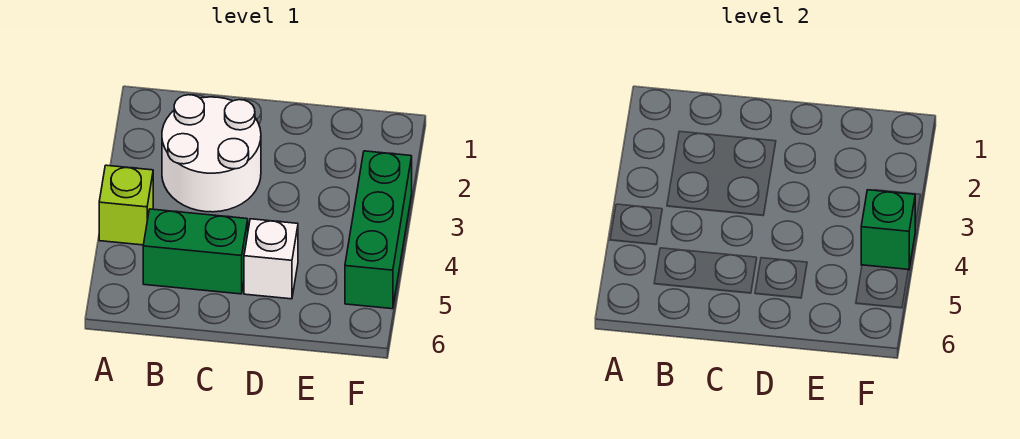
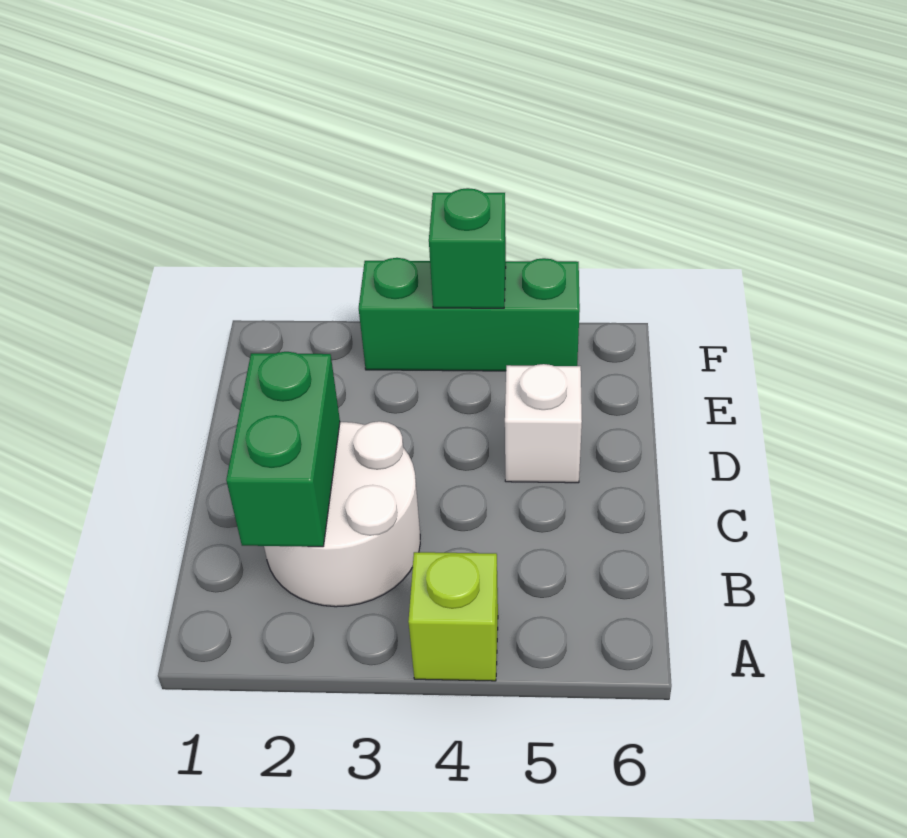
green brick B5:C5 level 1 -> green brick B2:C2 level 2

